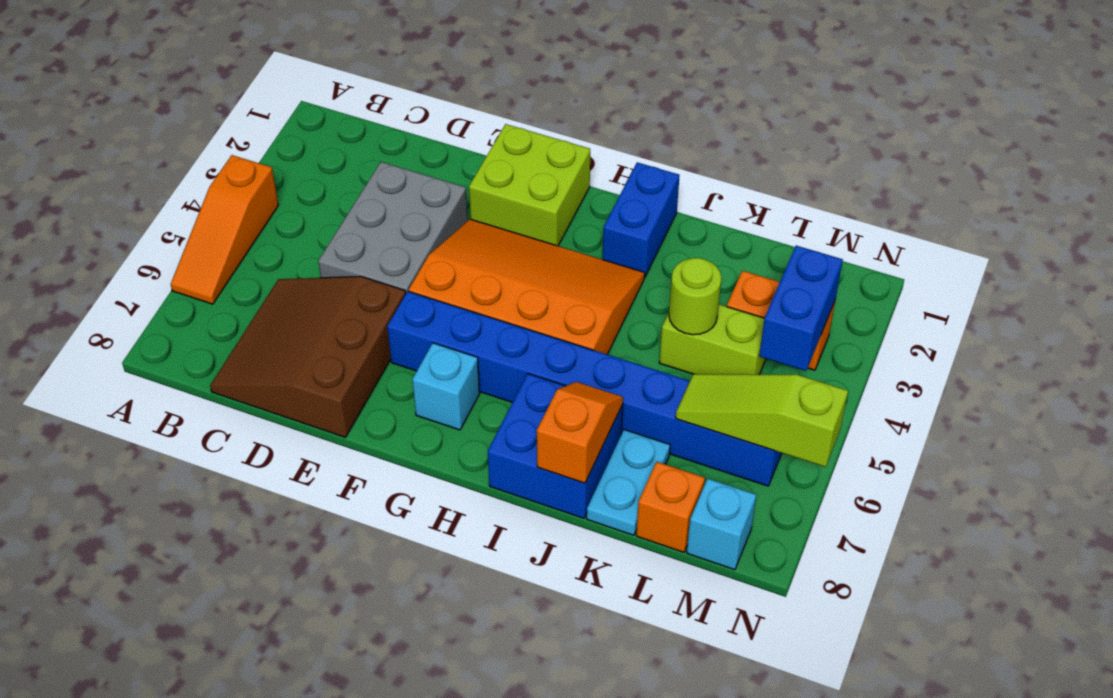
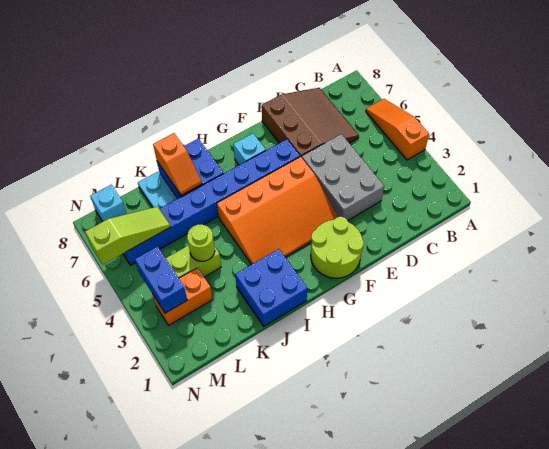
lime brick F1:G2 level 1 -> lime round brick F1:G2 level 1
blue brick I1:I2 level 1 -> blue brick I1:J2 level 1
orange brick L8 level 1 -> none

